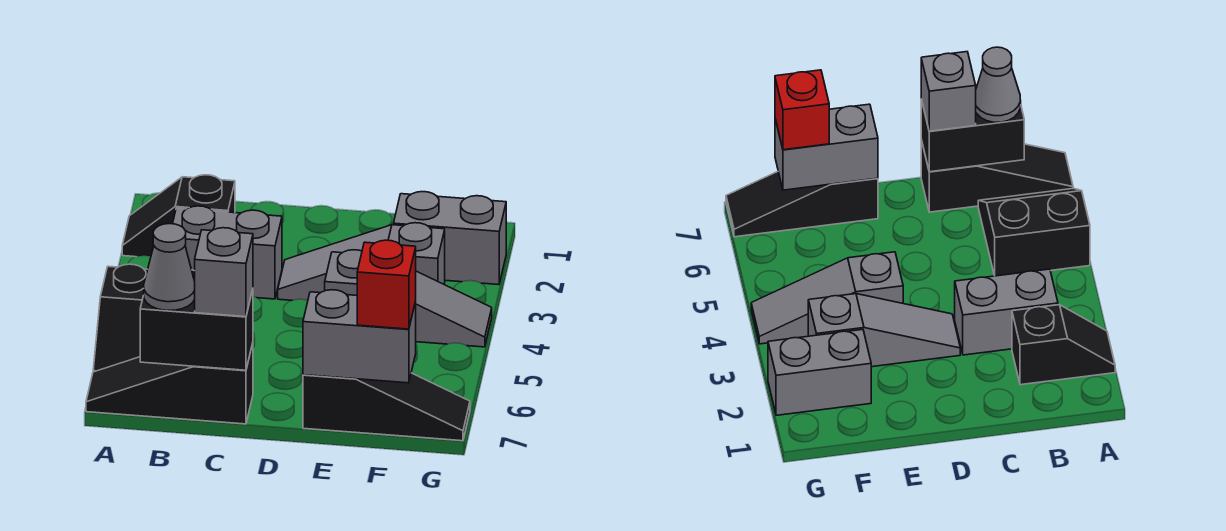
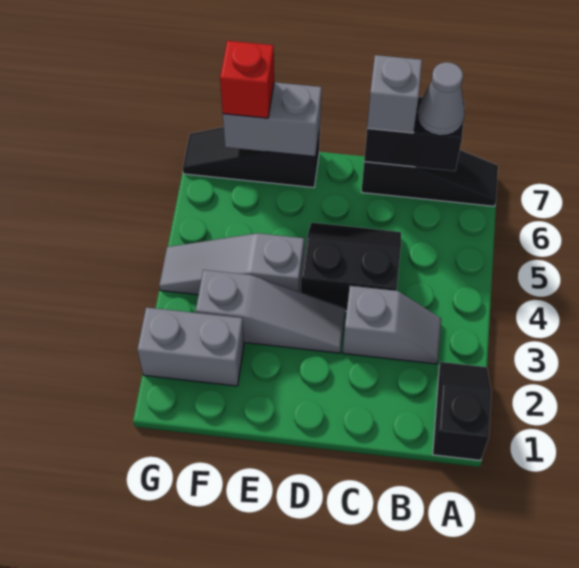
black slope A2:B2 level 1 top B -> black slope A1:A2 level 1 top 1
black slope A5:B6 level 1 top 5 -> black slope C4:D5 level 1 top 4
grey brick B3:C3 level 1 -> grey slope B3:C3 level 1 top C

